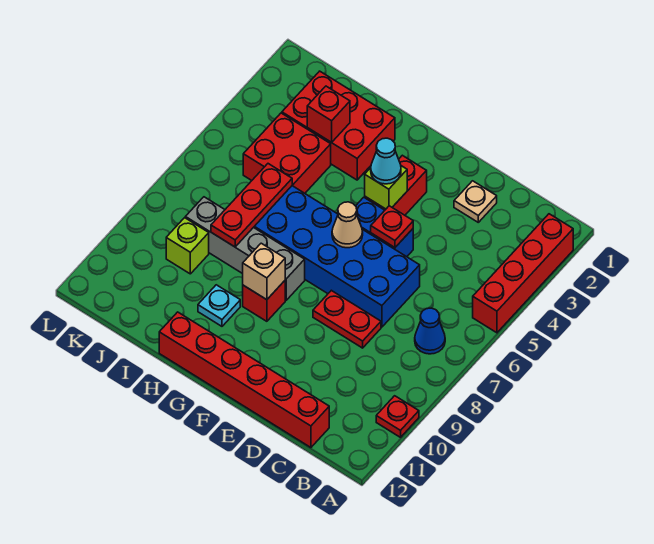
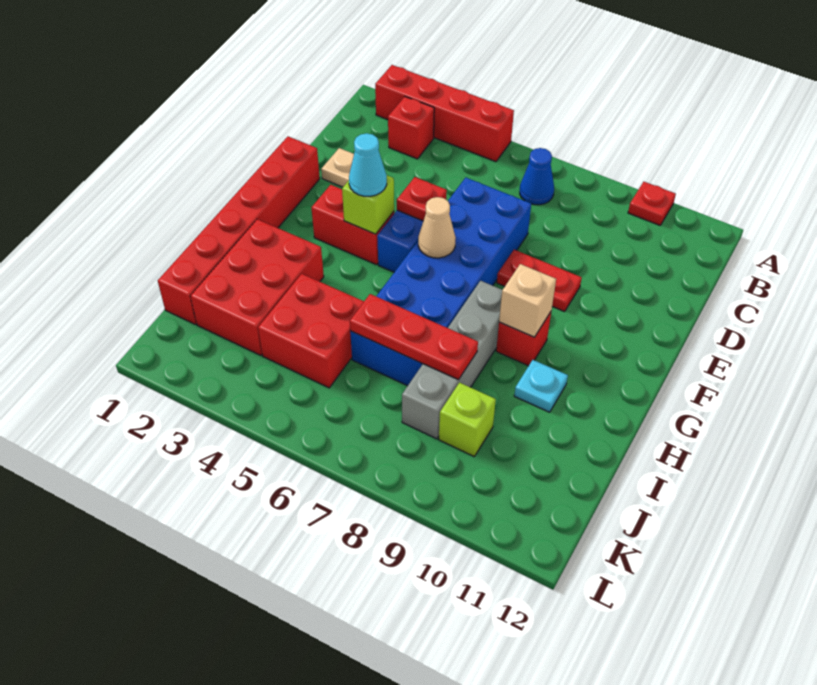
red brick C12:H12 level 1 -> red brick E1:J1 level 1
red plate D8:E8 level 1 -> red plate E8:E9 level 1
red brick I3 level 2 -> red brick B3 level 1

